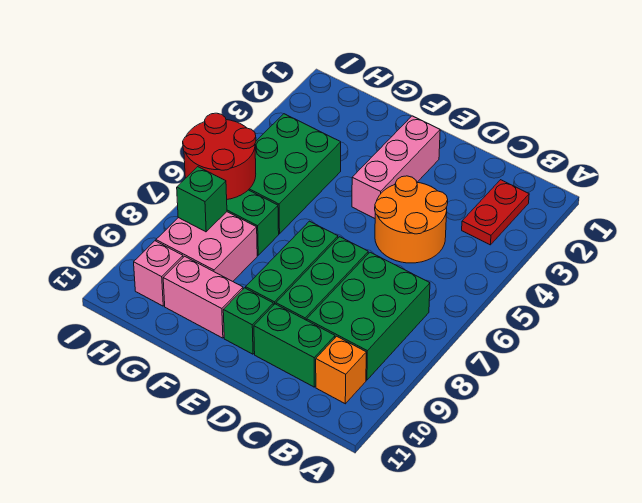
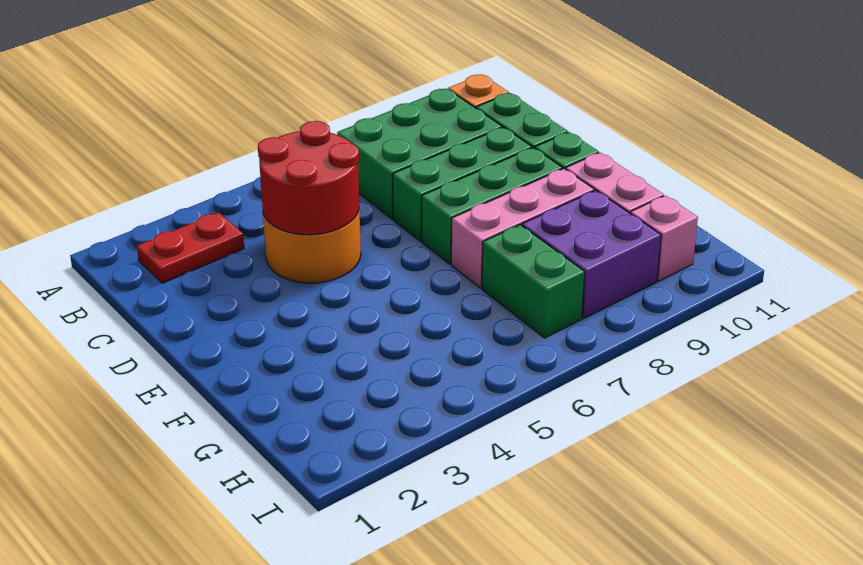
pink brick E2:E4 level 1 -> pink brick F7:F9 level 1
green brick G4:H6 level 1 -> none
pink brick G8:H9 level 1 -> purple brick G8:H9 level 1
red round brick H6:I7 level 2 -> red round brick C4:D5 level 2
green brick H8 level 2 -> none

